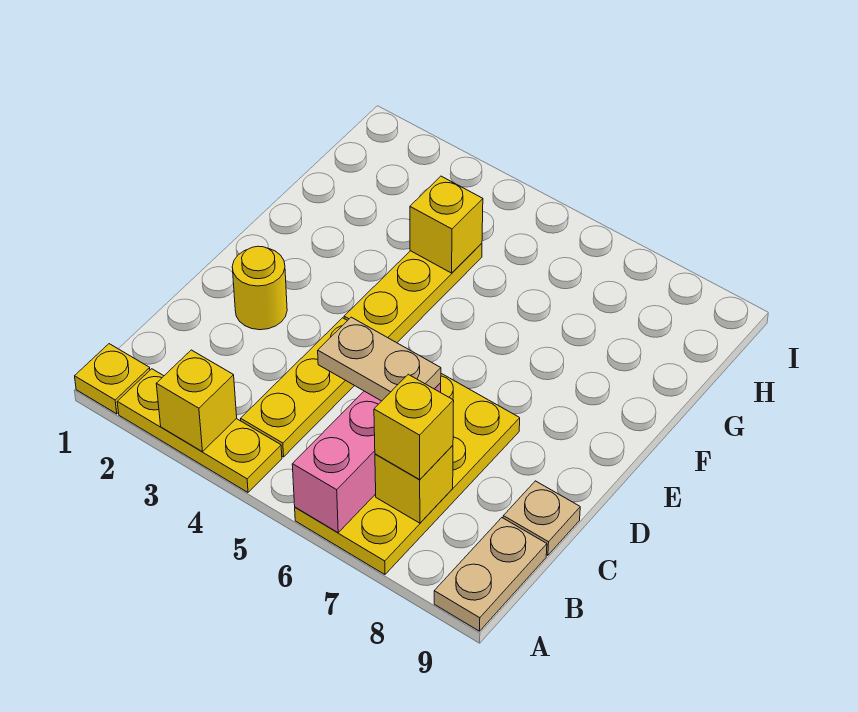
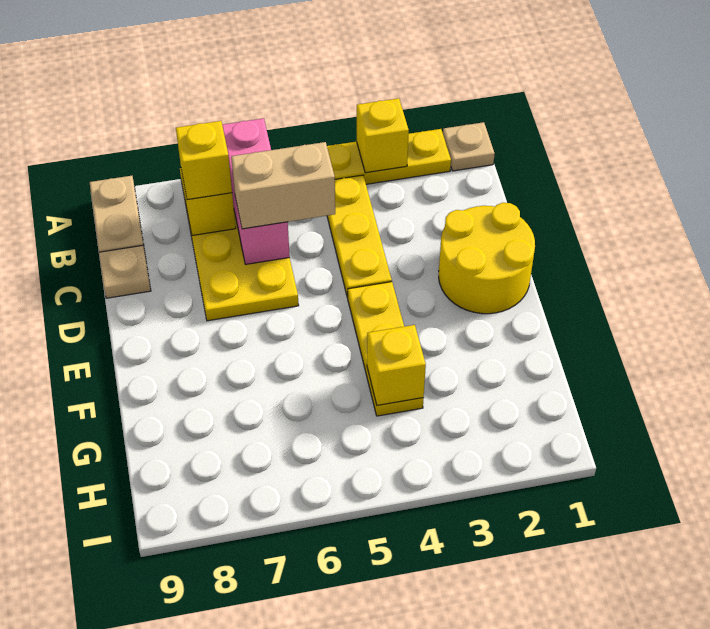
yellow plate A1 level 1 -> tan plate A1 level 1
tan plate C5:C6 level 3 -> tan brick C5:C6 level 3
yellow round brick D2 level 1 -> yellow round brick D1:E2 level 1

